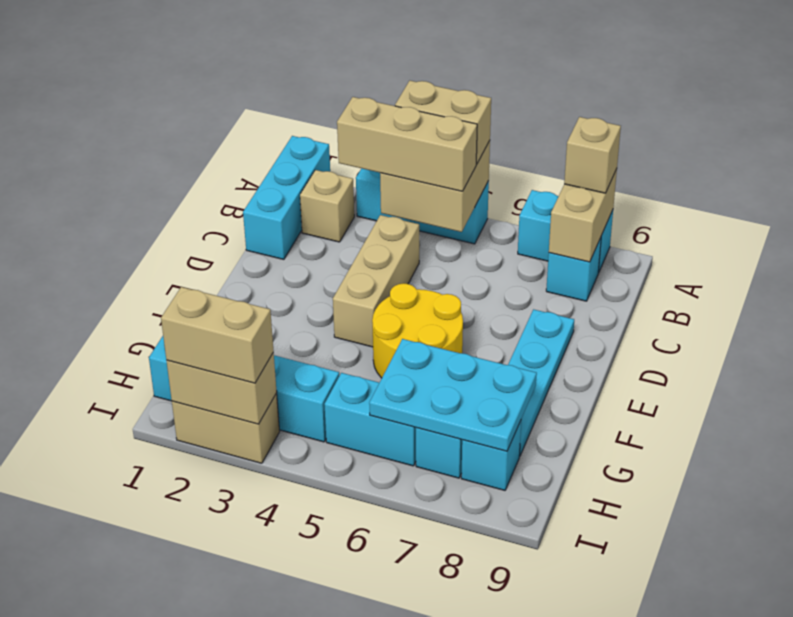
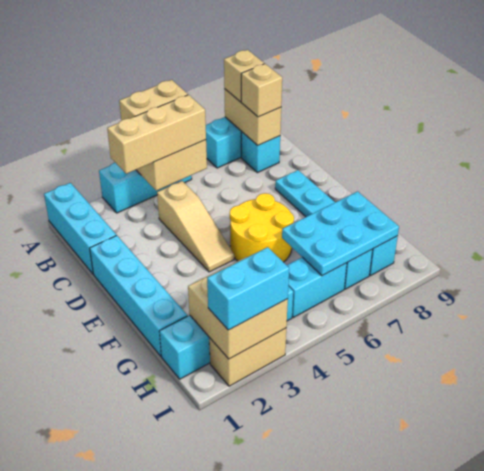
tan brick B2 level 1 -> tan brick B8 level 3
tan brick C4:E4 level 1 -> tan slope C4:E4 level 1 top C
none -> cyan brick D1:G1 level 1
tan brick I2:I3 level 2 -> tan brick H2:I3 level 2
tan brick I2:I3 level 3 -> cyan brick I2:I3 level 3

